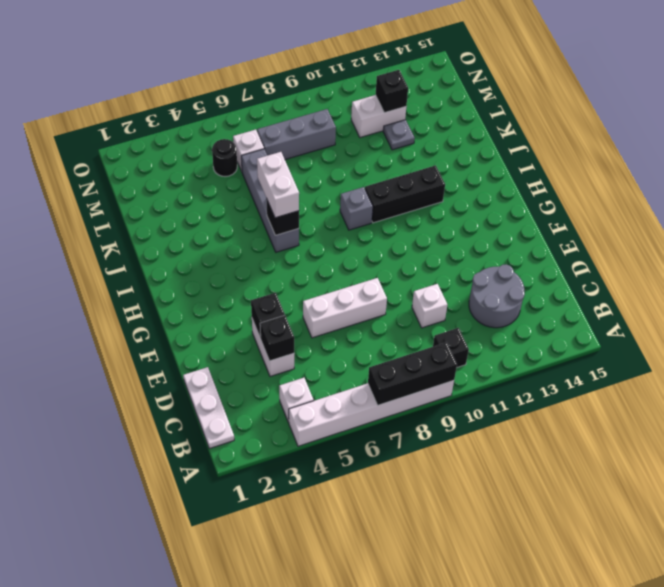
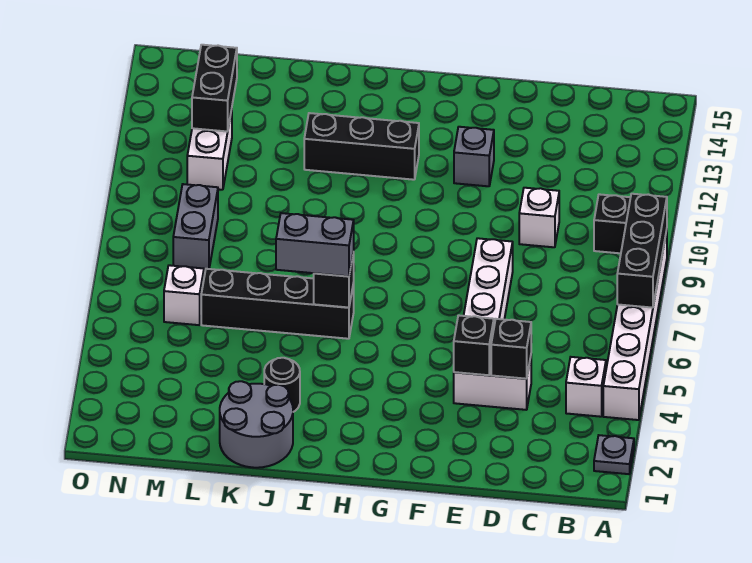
white plate B1:D1 level 1 -> none
grey round brick C12:D13 level 1 -> grey round brick J1:K2 level 1
grey brick I6:L6 level 1 -> black brick I6:L6 level 1
white brick I6:J6 level 3 -> grey brick I6:J6 level 3
grey brick I9 level 1 -> grey brick F12 level 1
black brick I10:I12 level 1 -> black brick H12:J12 level 1
grey plate L12 level 1 -> grey plate A2 level 1
black round brick M5 level 1 -> black round brick J3 level 1
grey brick M7:M9 level 1 -> grey brick M8:M9 level 1
black brick M12 level 2 -> black brick M12:M13 level 2

